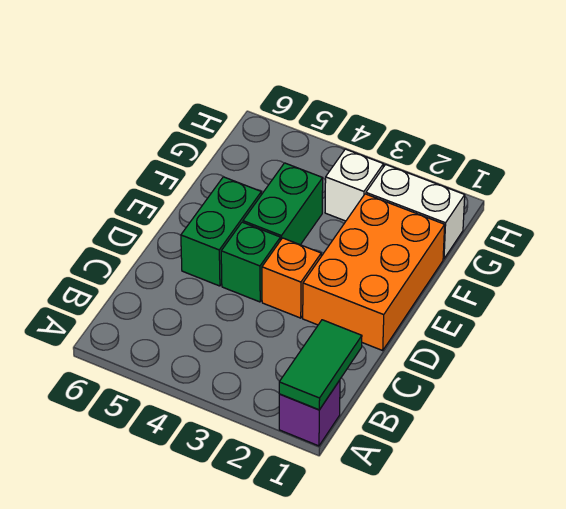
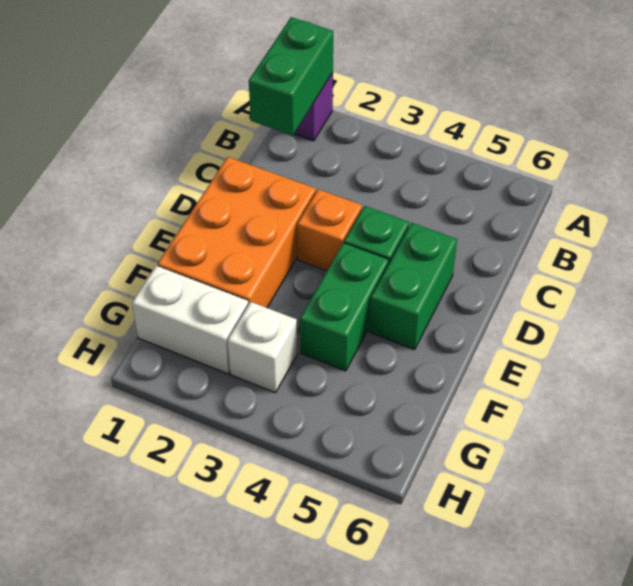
green tile A1:B1 level 2 -> green brick A1:B1 level 2

